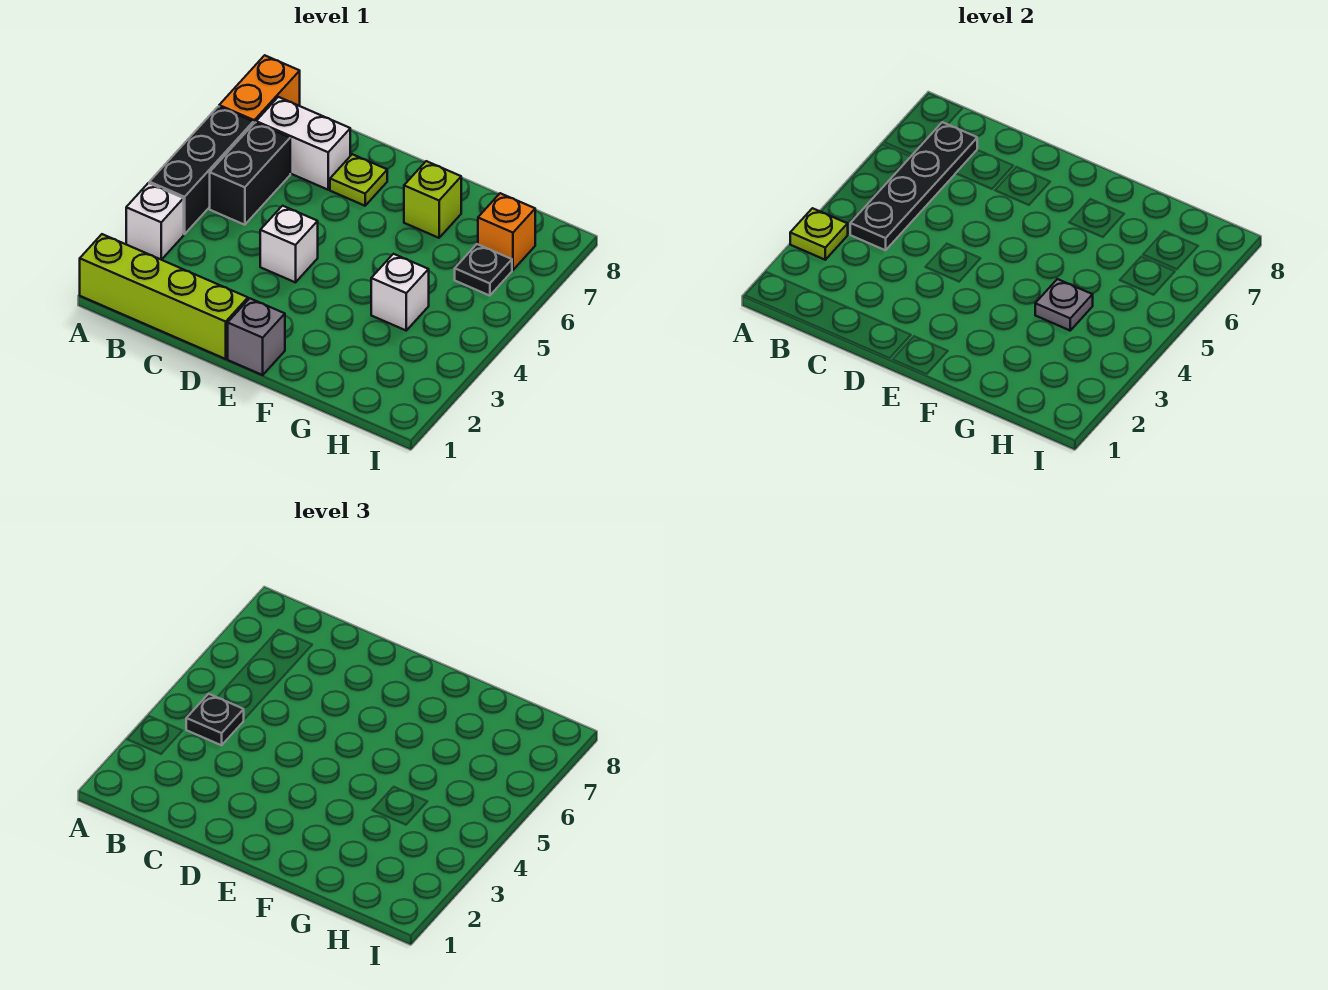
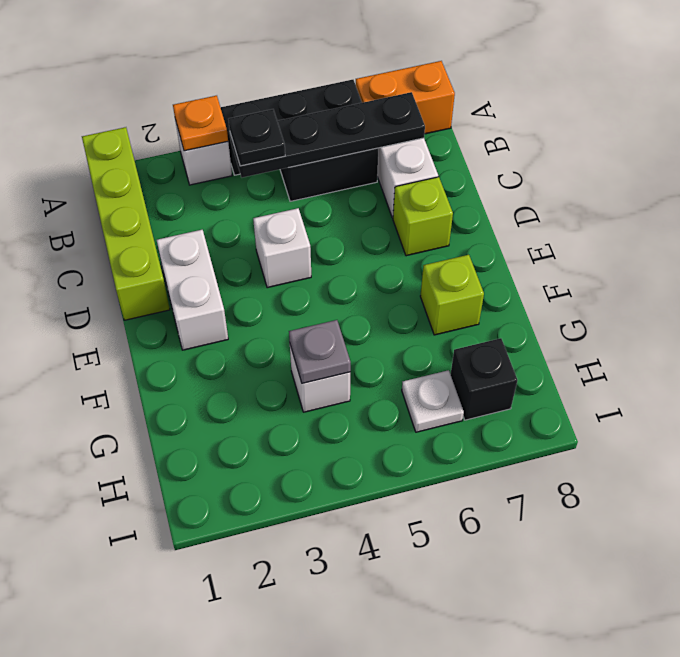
lime plate A3 level 2 -> orange plate A3 level 2
none -> white brick D2:E2 level 1
lime plate D7 level 1 -> lime brick D7 level 1
grey brick E1 level 1 -> none
black plate H6 level 1 -> white plate H6 level 1
orange brick H7 level 1 -> black brick H7 level 1

